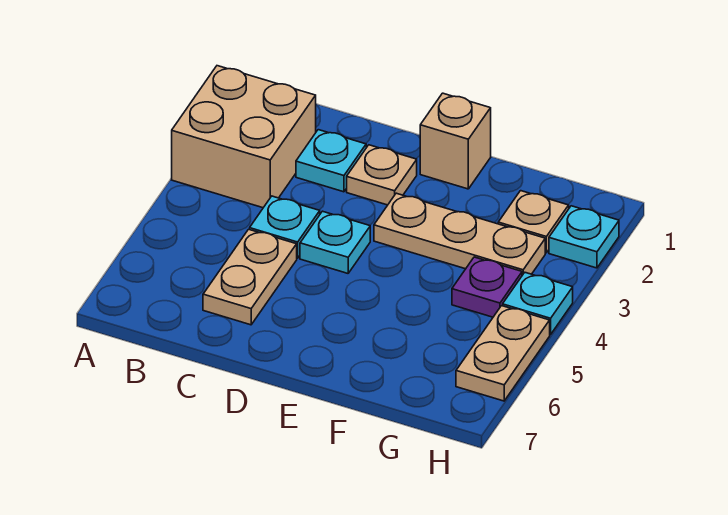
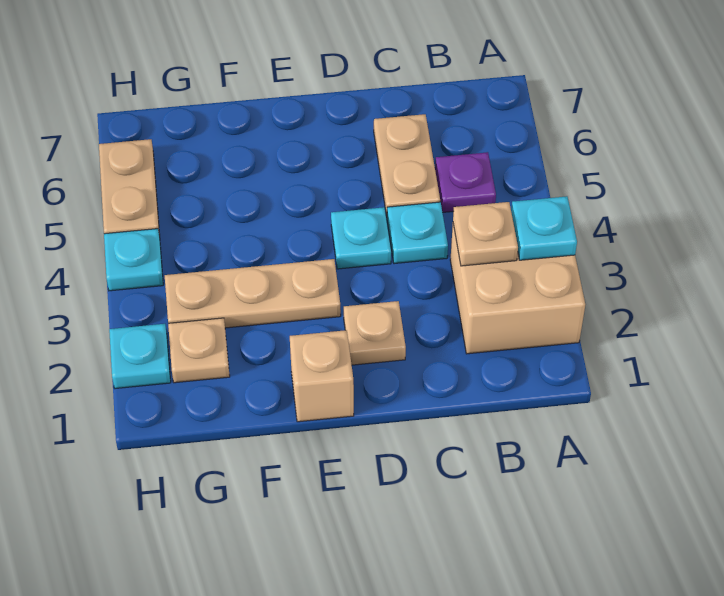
none -> tan plate B3 level 2
cyan plate C2 level 1 -> cyan plate A3 level 2
purple plate G4 level 1 -> purple plate B5 level 1

